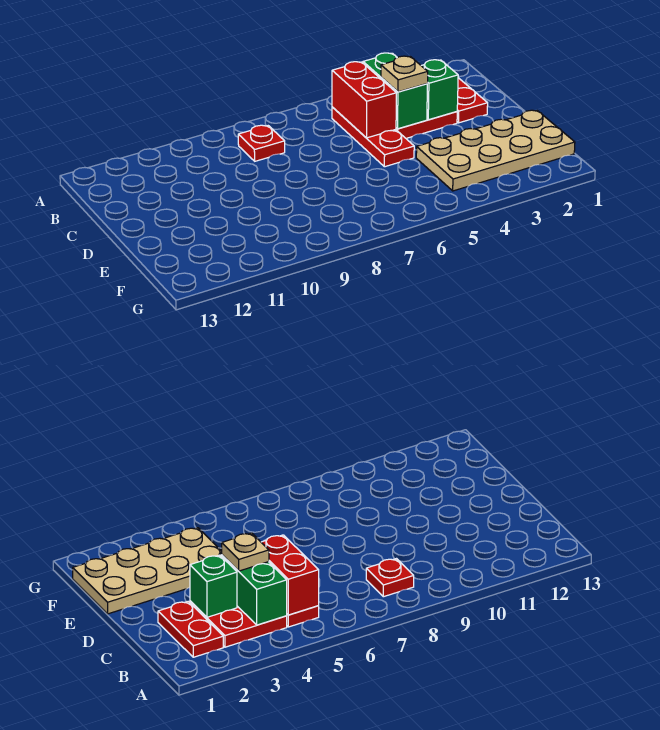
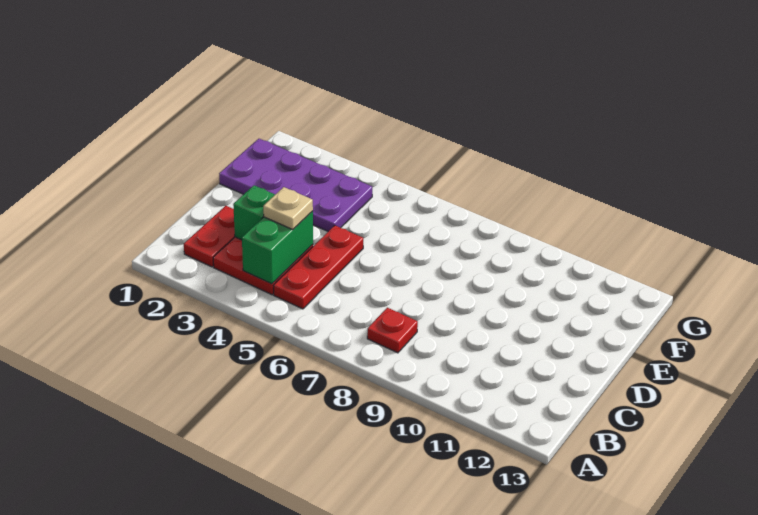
red brick B5:C5 level 2 -> none
tan plate E1:F4 level 1 -> purple plate E1:F4 level 1

